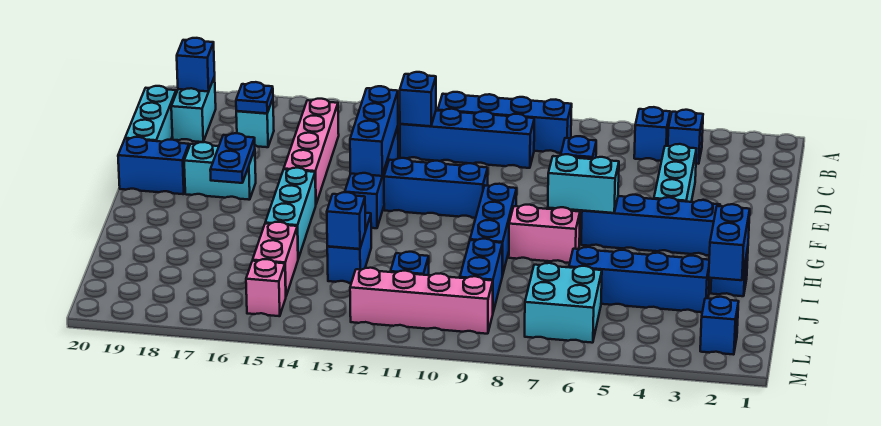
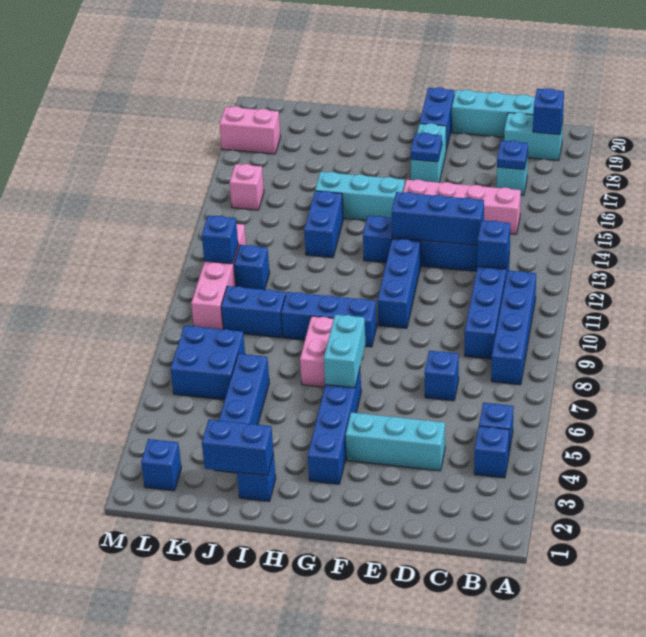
blue plate F17:G17 level 2 -> blue plate F17 level 2
blue brick I13:J13 level 1 -> blue brick I13:I14 level 1
blue brick J13 level 2 -> blue brick L11 level 2
pink brick J15:K15 level 1 -> pink brick L18:M18 level 1
cyan brick K6:L7 level 1 -> blue brick K6:L7 level 1

